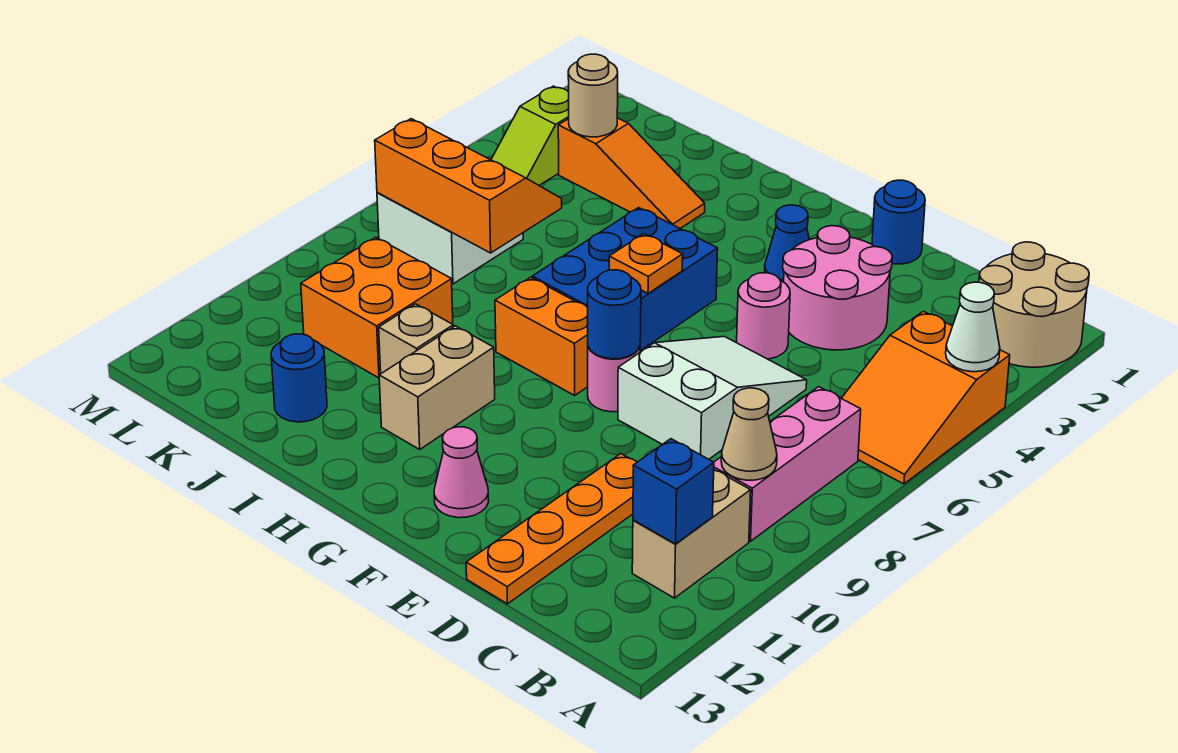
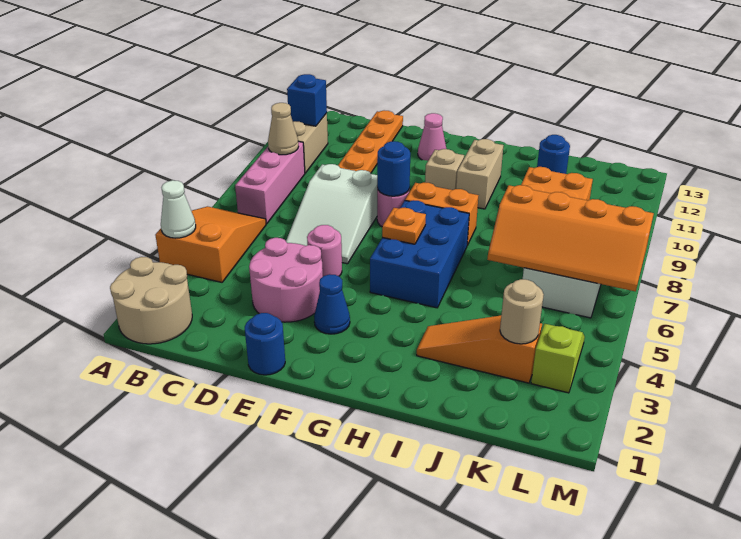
tan brick I10 level 1 -> tan brick G10 level 1
orange slope J6:L7 level 2 top 7 -> orange slope J6:M7 level 2 top 7

